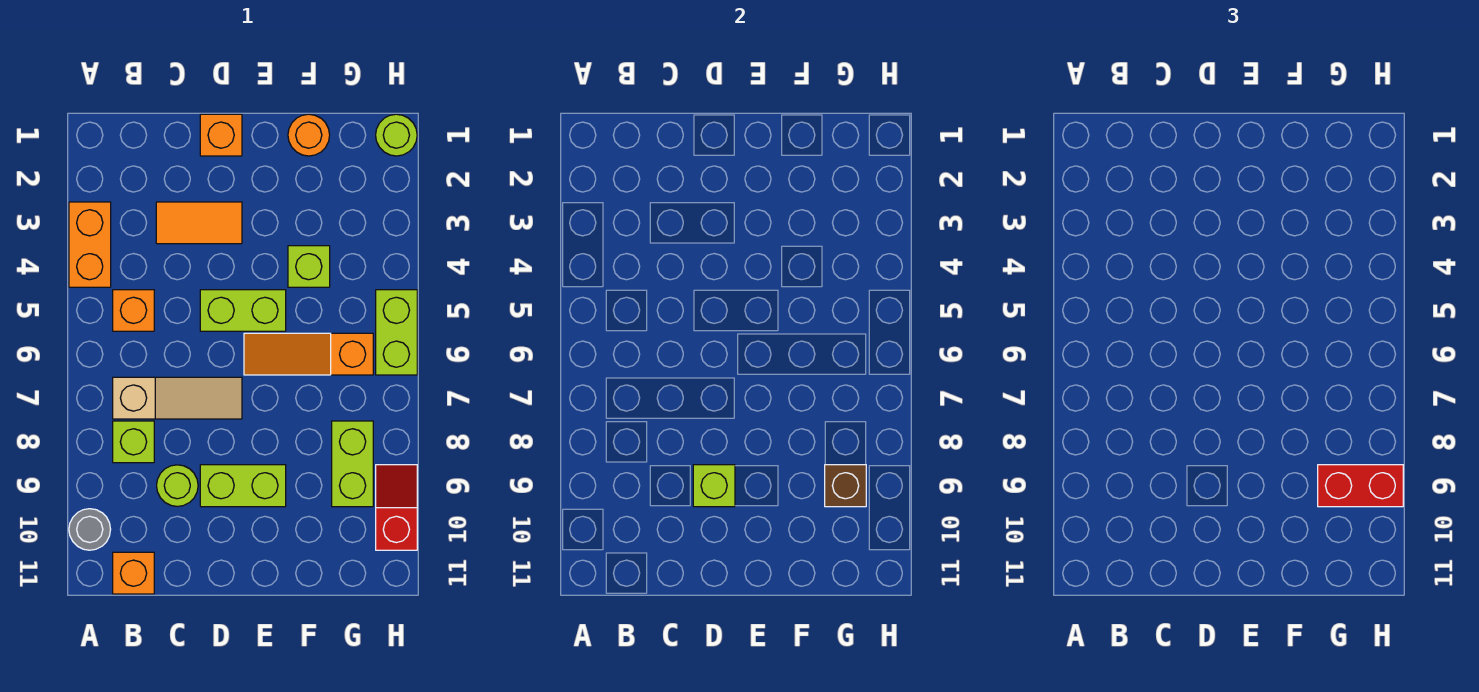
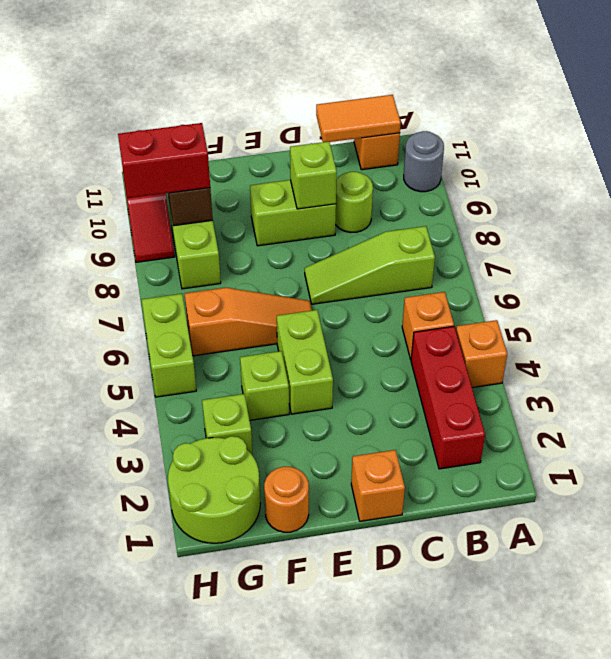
orange brick A3:A4 level 1 -> orange brick A4 level 1
none -> red brick B2:B4 level 1
tan slope B7:D7 level 1 top B -> lime slope B7:D7 level 1 top B
lime brick B8 level 1 -> lime brick G3 level 1
orange tile C3:D3 level 1 -> orange tile B11:C11 level 2
lime brick D5:E5 level 1 -> lime brick E4:E5 level 1
lime round brick H1 level 1 -> lime round brick G1:H2 level 1

